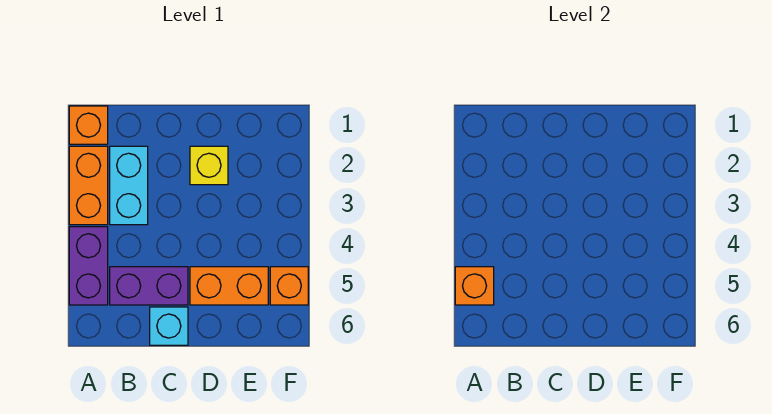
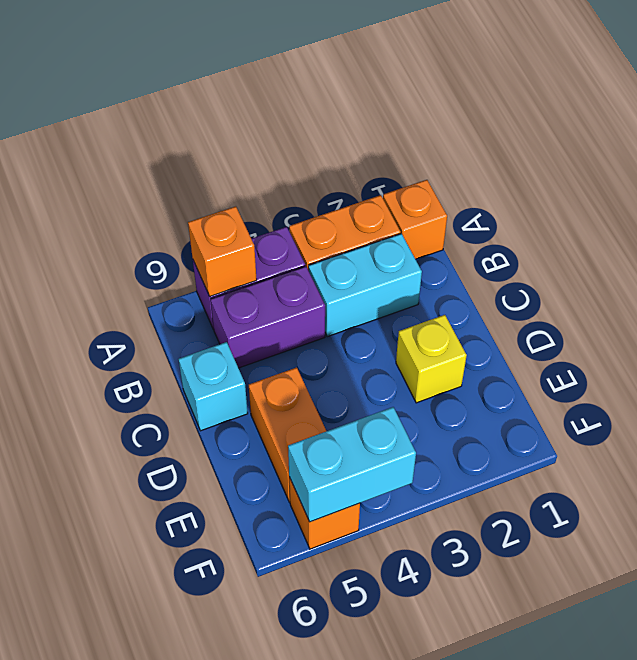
purple brick B5:C5 level 1 -> purple brick B4:B5 level 1
none -> cyan brick F4:F5 level 2

